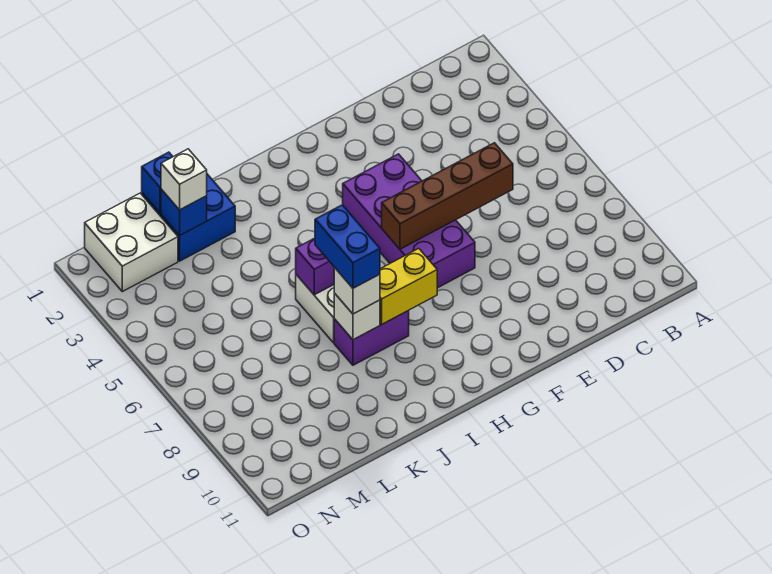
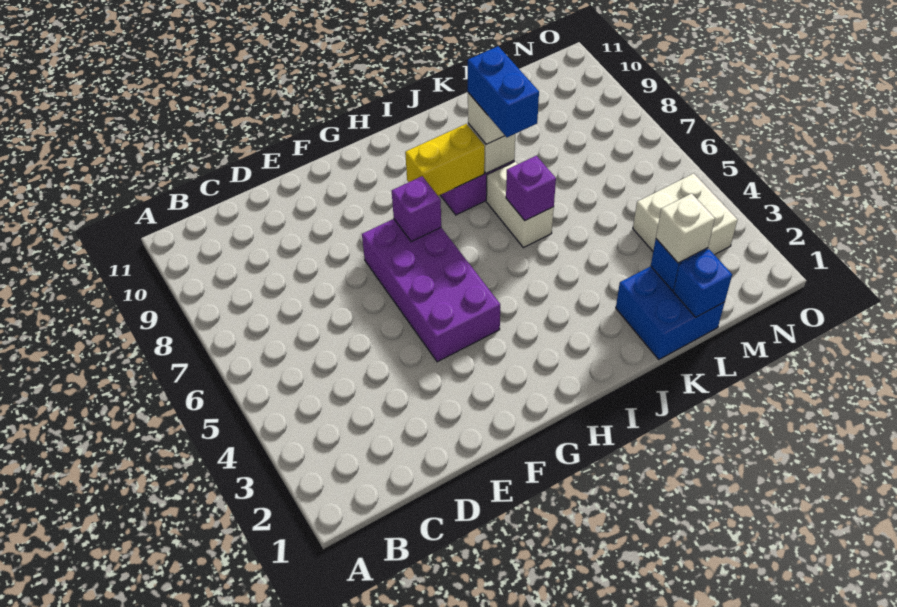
brown brick D6:G6 level 2 -> none
none -> purple brick G7 level 2
white brick M1:N2 level 1 -> white brick M3:N4 level 1

